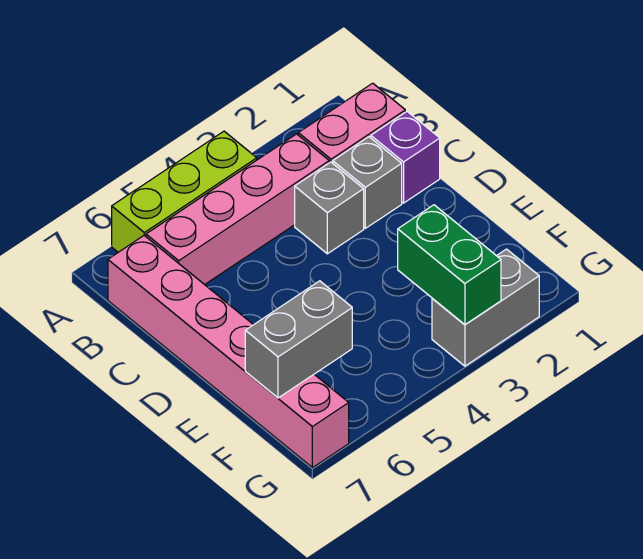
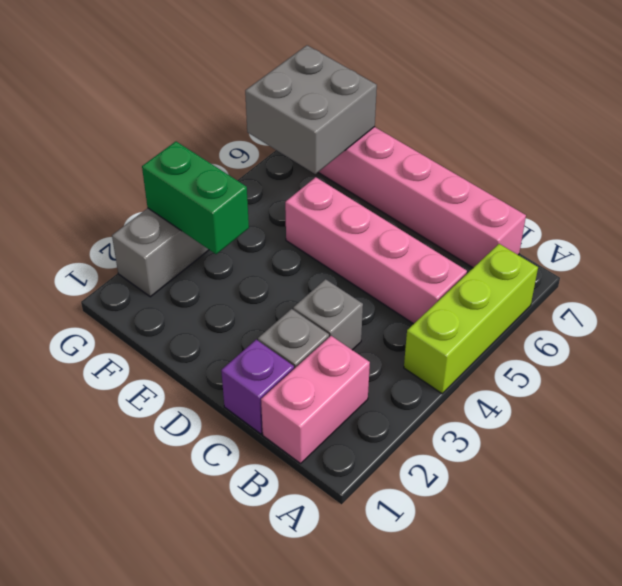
pink brick B3:B6 level 1 -> pink brick B5:E5 level 1
grey brick F6:F7 level 2 -> grey brick F6:G7 level 2

